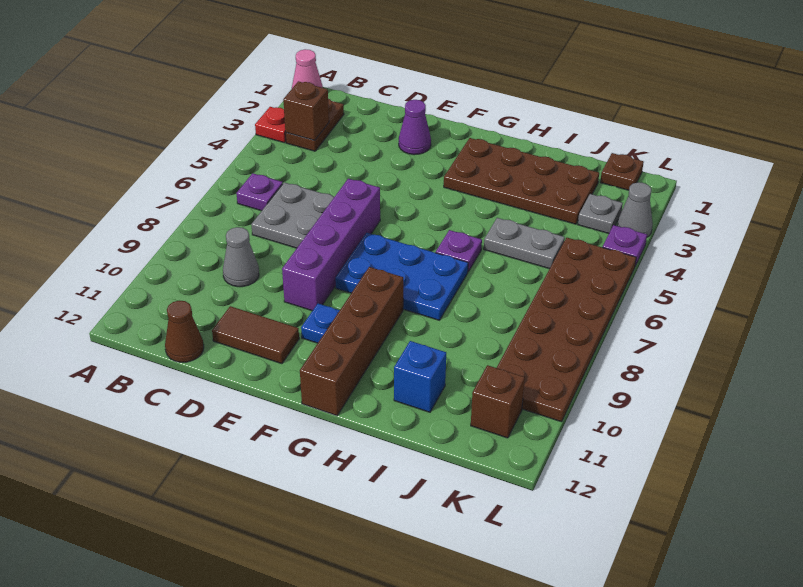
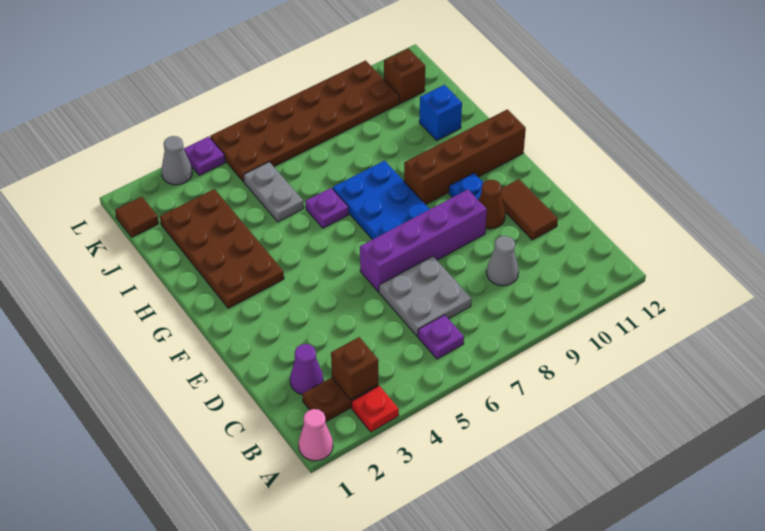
brown cone C12 level 1 -> brown cone E10 level 1
purple cone E2 level 1 -> purple cone C2 level 1
brown plate K1 level 1 -> brown tile K1 level 1
grey plate K3 level 1 -> none

